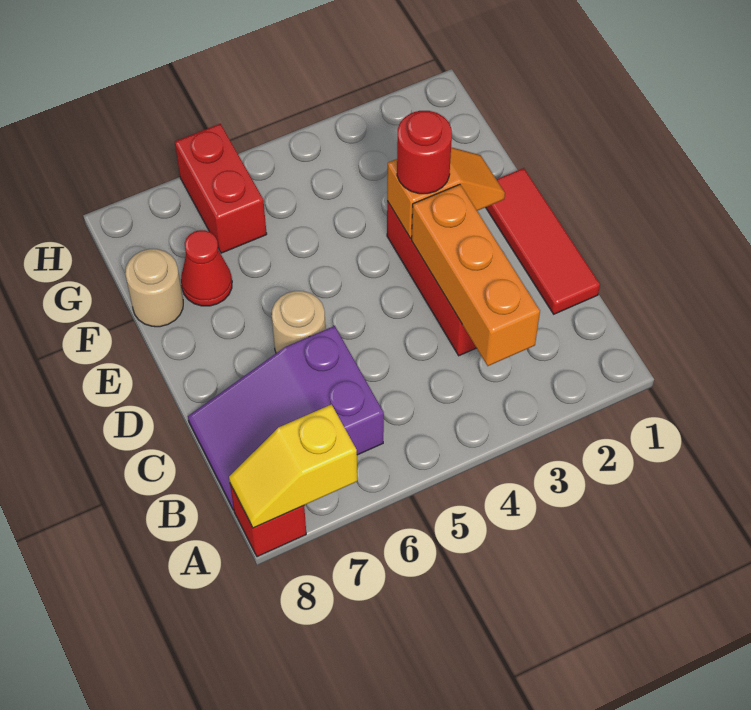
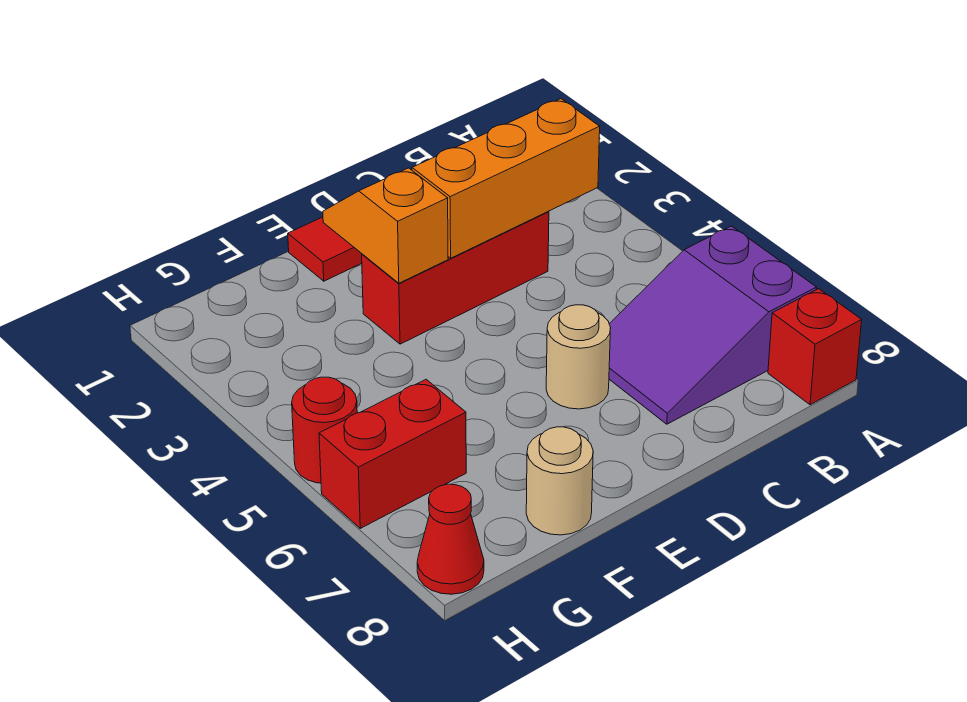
yellow slope A7:A8 level 2 top 7 -> none
purple slope B6:C8 level 1 top 6 -> purple slope A6:C7 level 1 top A
red round brick E3 level 3 -> red round brick H5 level 1
red cone F7 level 1 -> red cone H8 level 1

